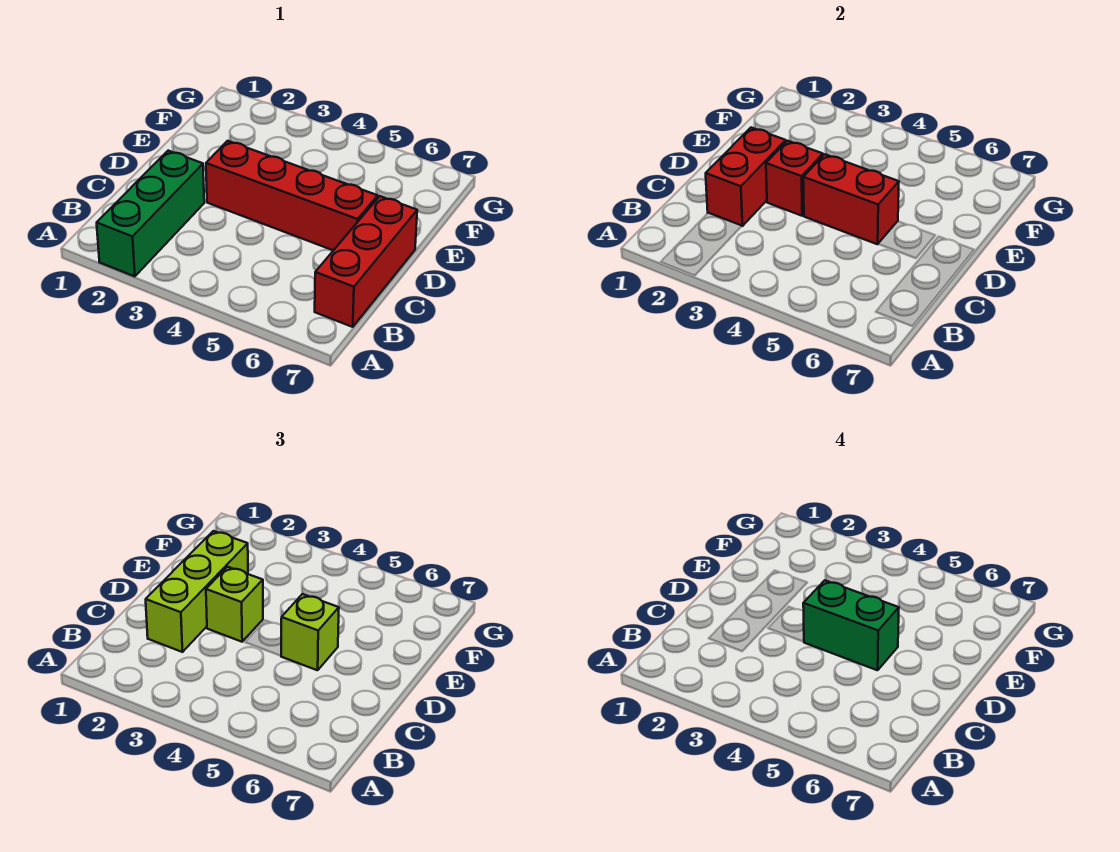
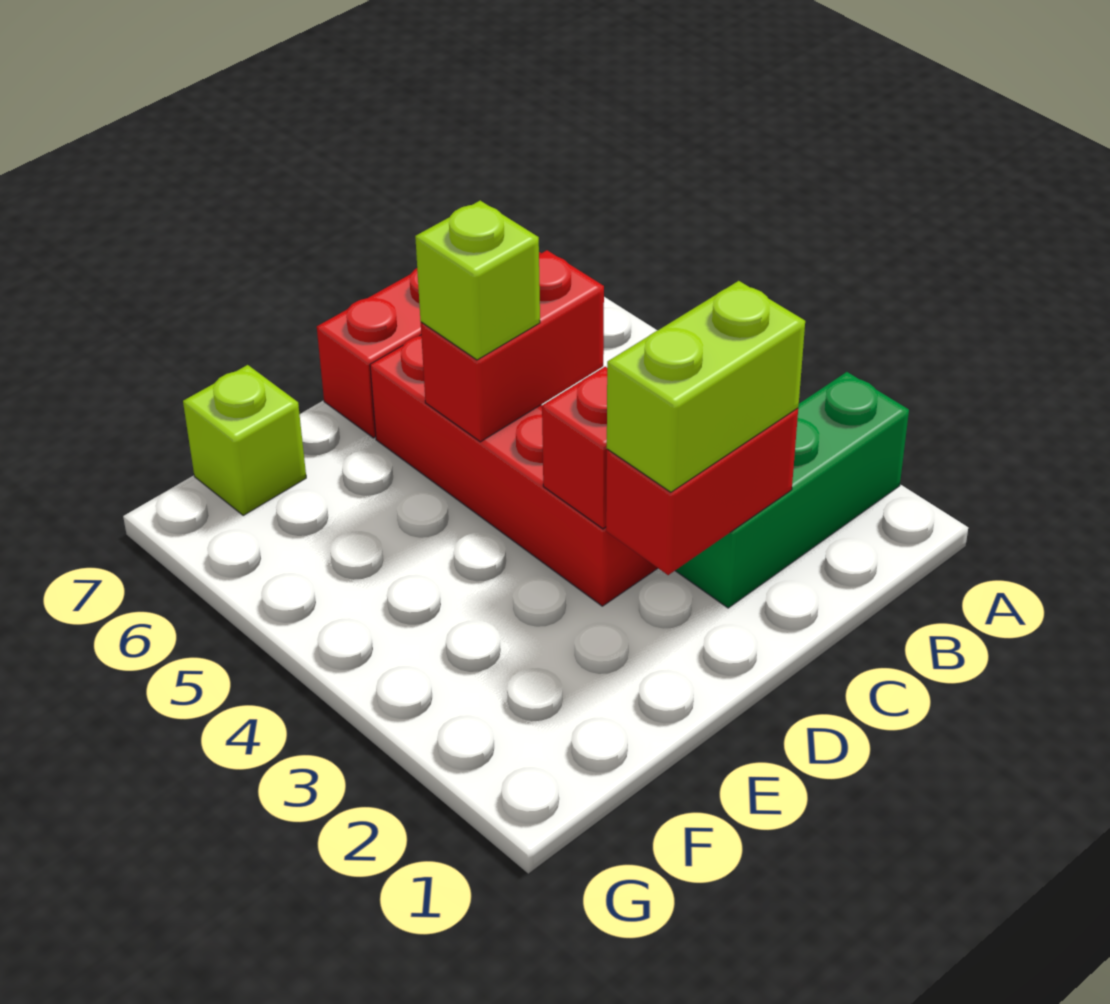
lime brick C2:E2 level 3 -> lime brick C2:D2 level 3
lime brick D3 level 3 -> lime brick F7 level 1
red brick D4:D5 level 2 -> red brick C5:D5 level 2
green brick D4:D5 level 4 -> none

